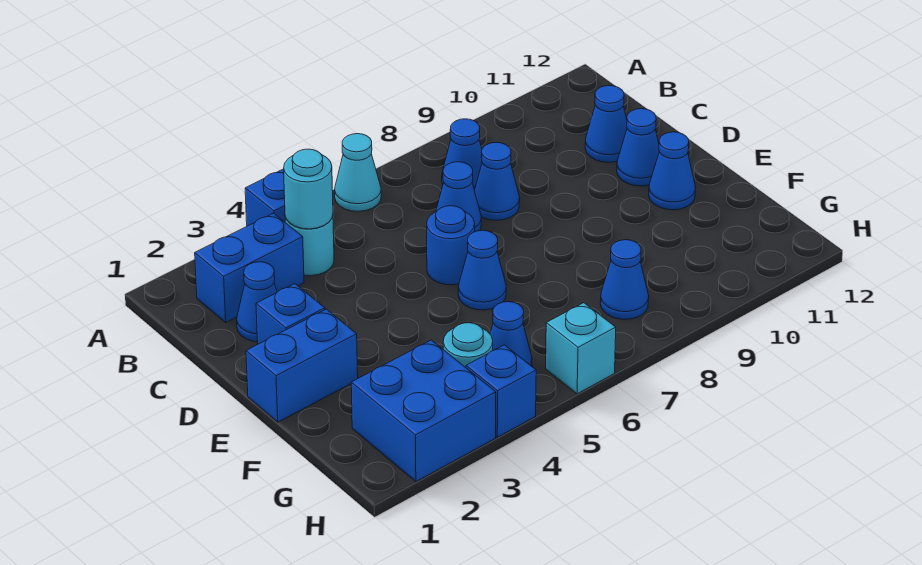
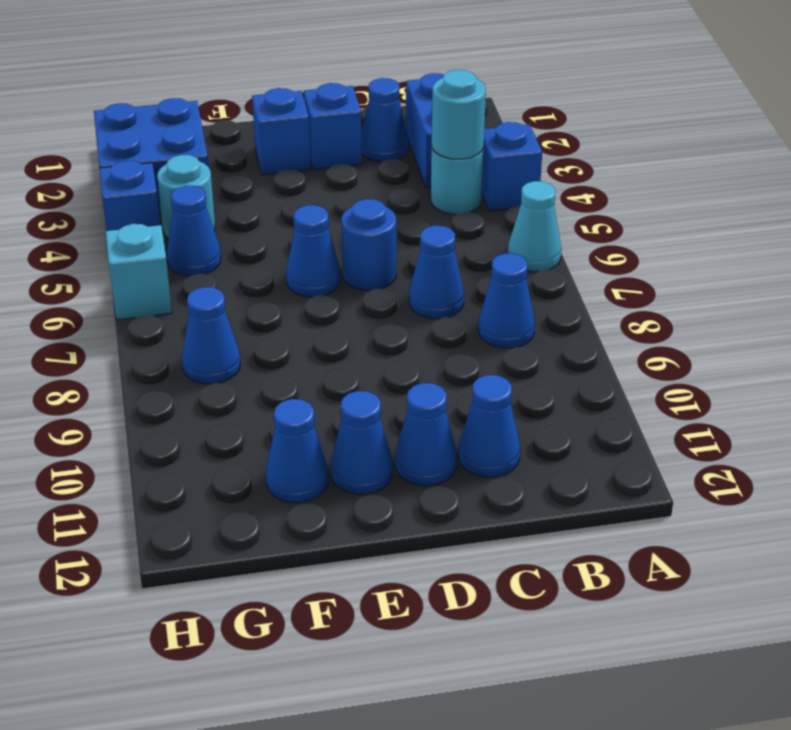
blue cone C8 level 1 -> blue cone F11 level 1
blue brick E1:E2 level 1 -> blue brick E2 level 1

